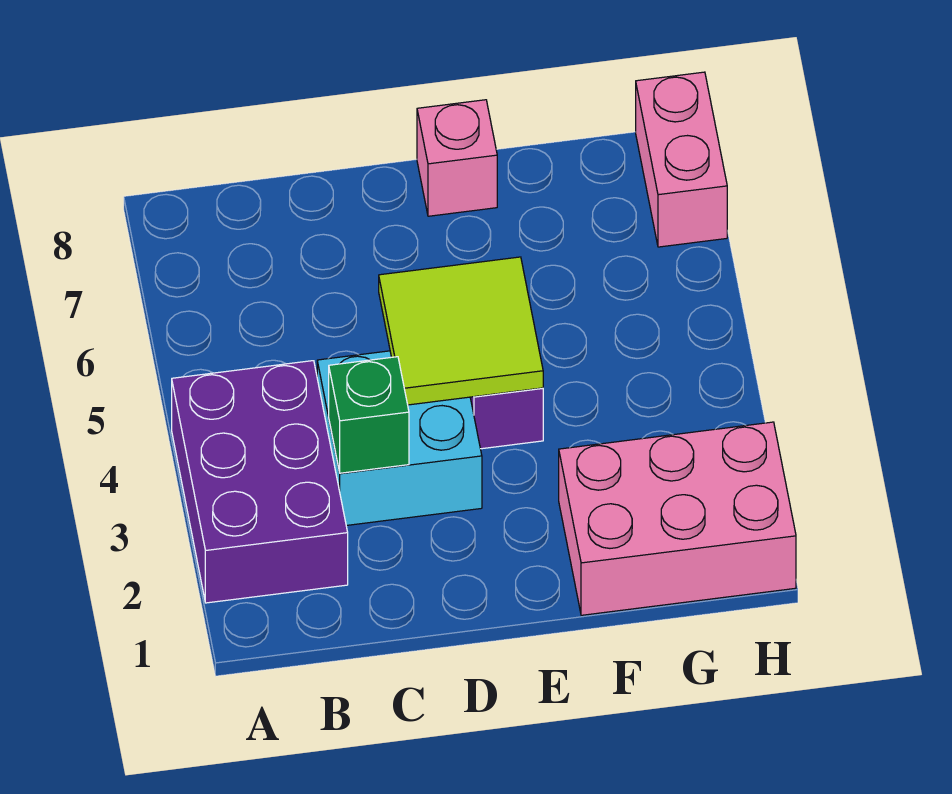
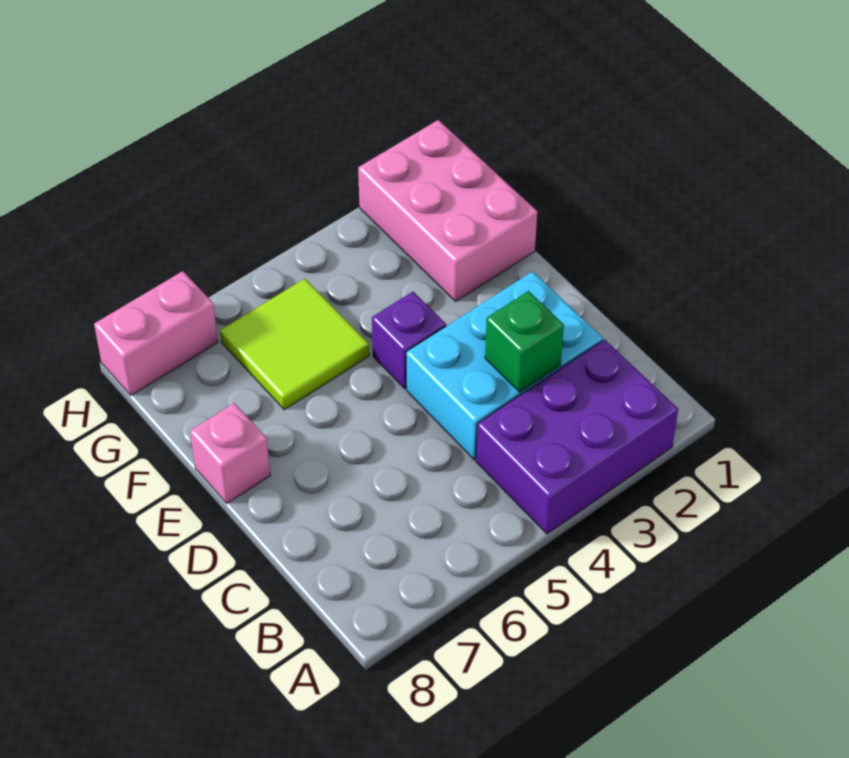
cyan brick C3:D4 level 1 -> cyan brick C2:D4 level 1
lime tile D4:E5 level 2 -> lime tile F5:G6 level 1

